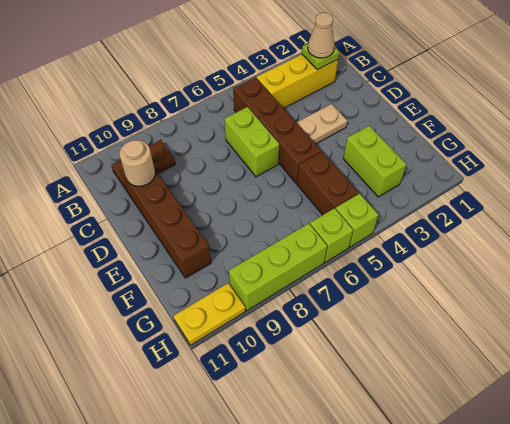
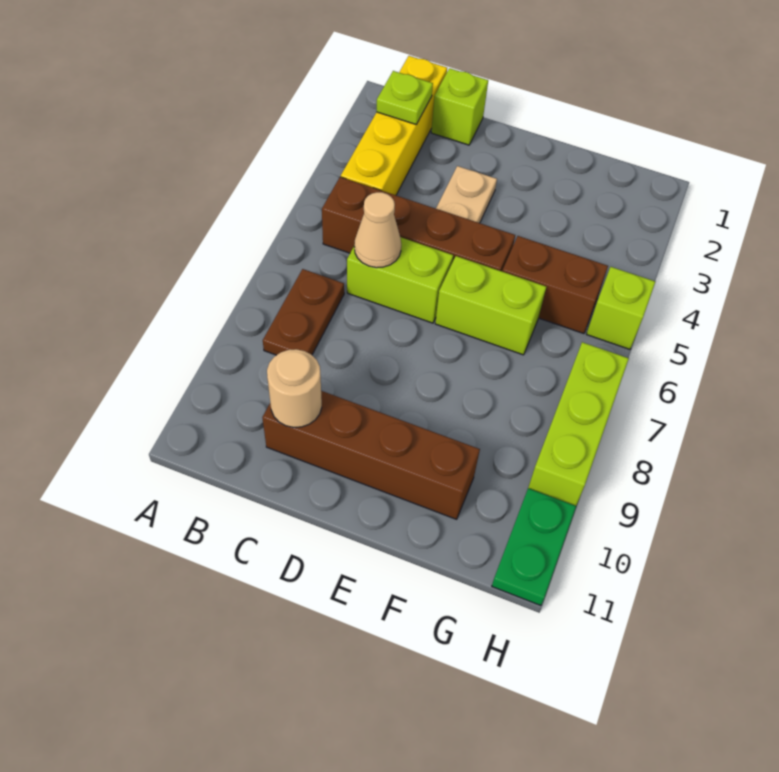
yellow brick B2:B4 level 1 -> yellow brick B1:B4 level 1
tan cone B2 level 3 -> tan cone C6 level 2
brown plate B9:B10 level 1 -> brown plate B7:B8 level 1
lime brick F3:G3 level 1 -> lime brick E6:F6 level 1
lime brick H6 level 1 -> lime brick C1 level 1
yellow plate H10:H11 level 1 -> green plate H10:H11 level 1

